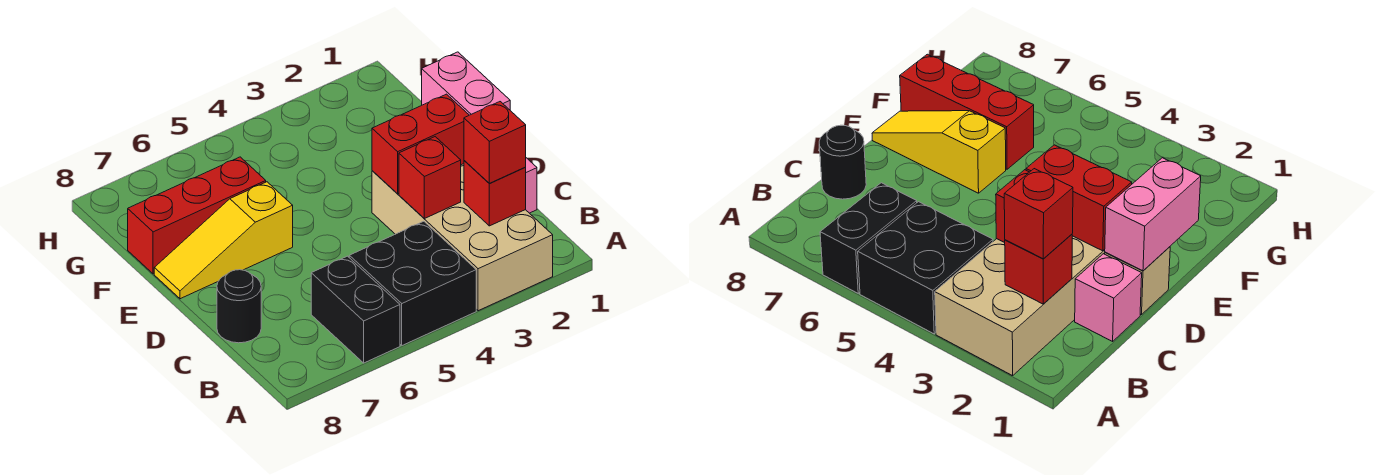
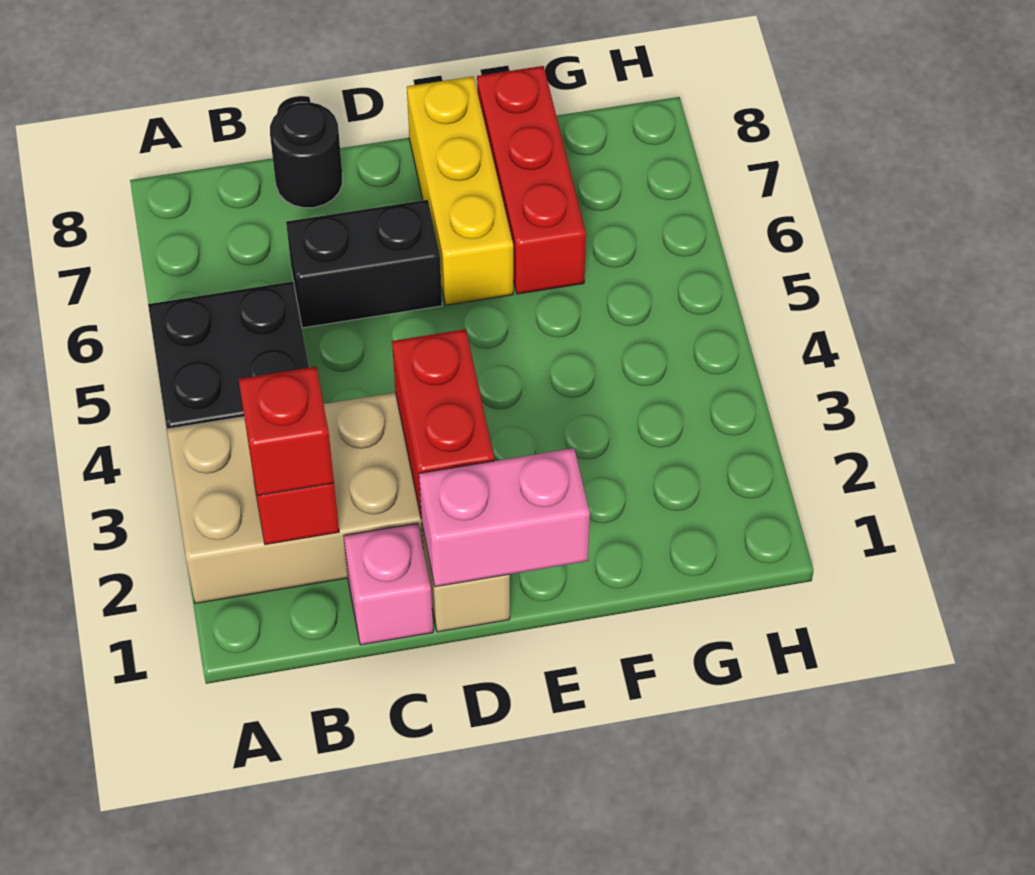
black brick A6:B6 level 1 -> black brick C6:D6 level 1
red brick C3 level 2 -> none
yellow slope E6:E8 level 1 top 6 -> yellow brick E6:E8 level 1

